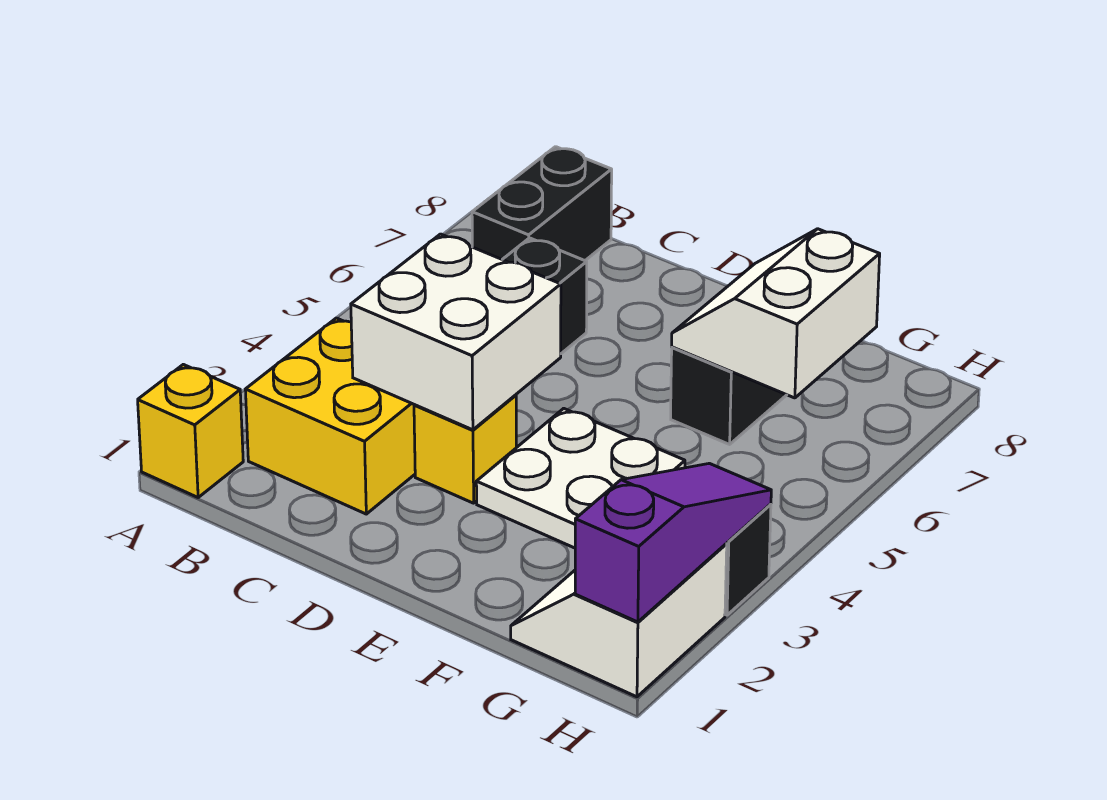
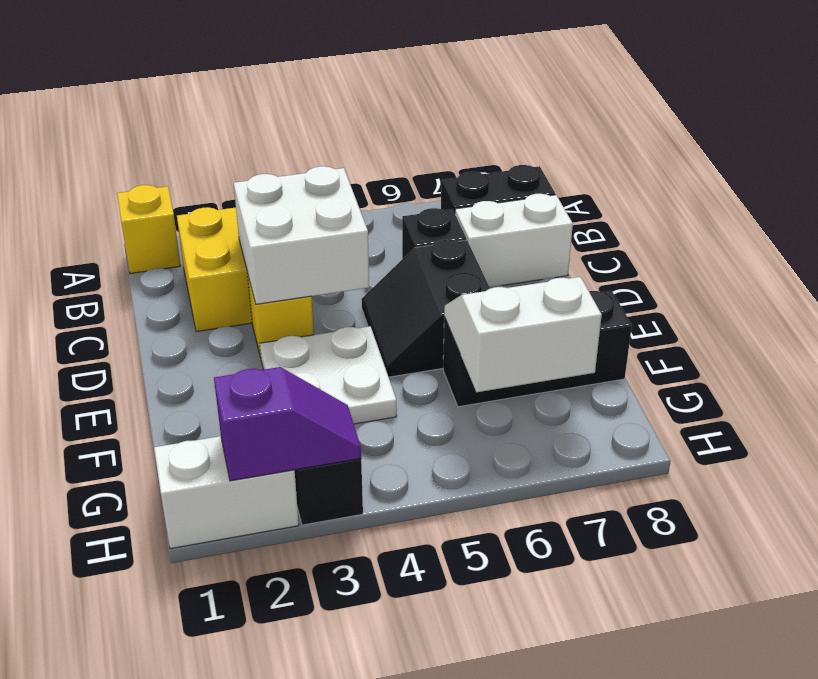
none -> white brick C7:C8 level 1
none -> black slope D5:E6 level 1 top 6
purple slope H1:H3 level 2 top 1 -> purple slope H2:H3 level 2 top 2

